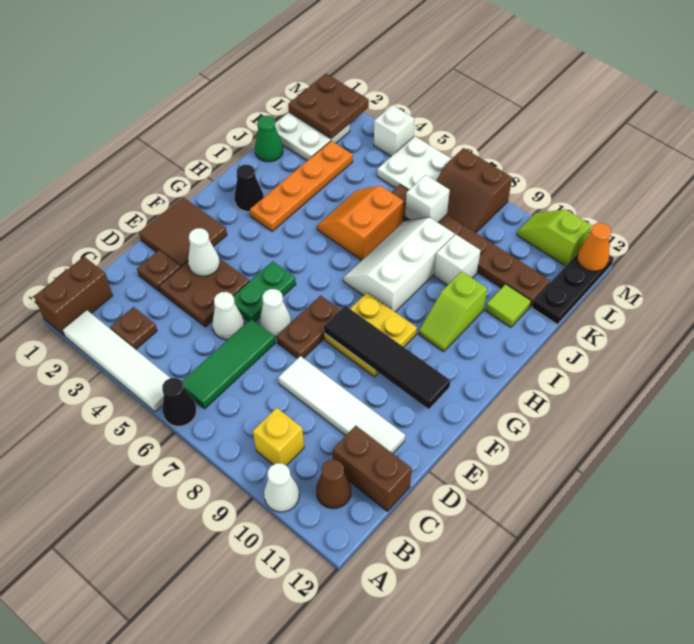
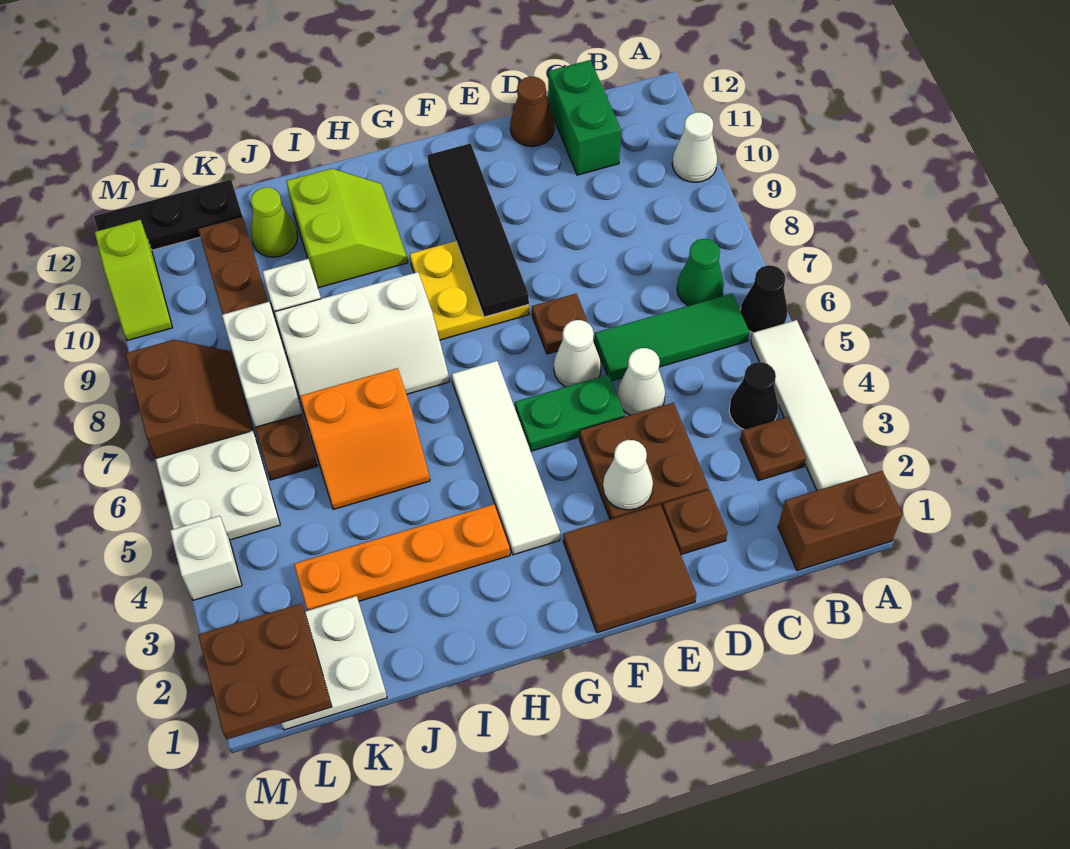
yellow brick B9 level 1 -> none
brown cone B11 level 1 -> brown cone D12 level 1
brown brick C11:C12 level 1 -> green brick C11:C12 level 1
white tile D8:D11 level 1 -> white tile G3:G6 level 1
brown plate E7:F7 level 1 -> brown plate E7 level 1
black cone H2 level 1 -> black cone B4 level 1
lime slope H10:I10 level 1 top I -> lime slope H10:I11 level 1 top I
green cone J1 level 1 -> green cone B7 level 1
lime tile J11 level 1 -> lime cone J11 level 1
white brick K7 level 2 -> white brick K7:K8 level 2
orange cone M12 level 2 -> none

